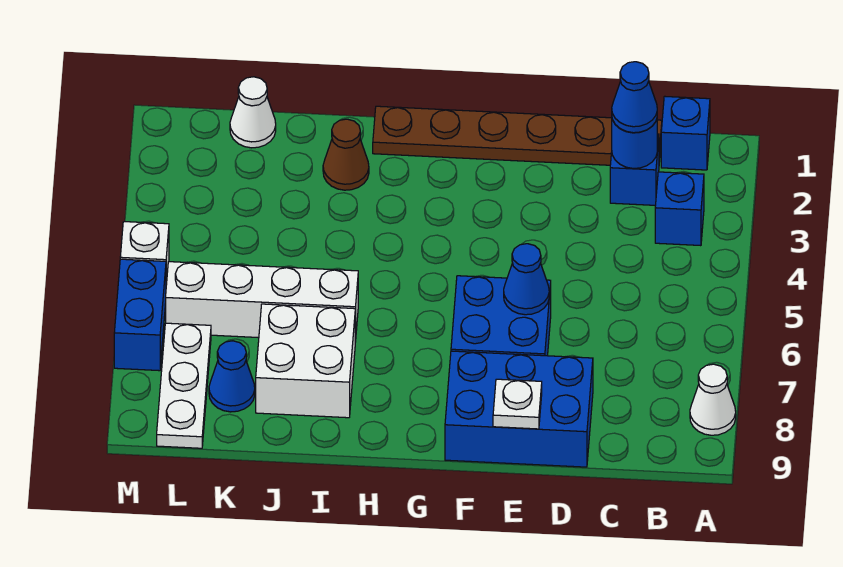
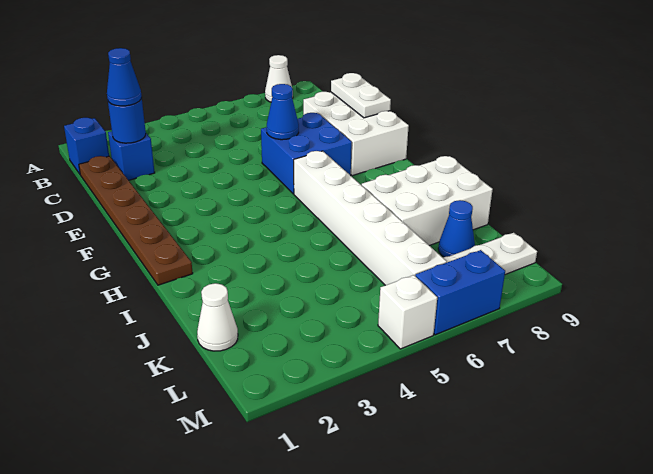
blue brick B3 level 1 -> none
blue brick D8:F9 level 1 -> white brick D8:F9 level 1
white plate E9 level 2 -> white plate D9:E9 level 2
brown cone I2 level 1 -> none
white brick I6:L6 level 1 -> white brick G6:L6 level 1
white brick I7:J8 level 1 -> white brick I7:J9 level 1

